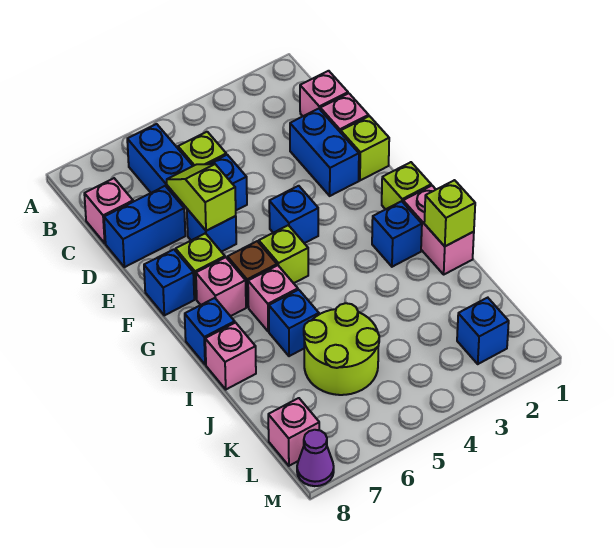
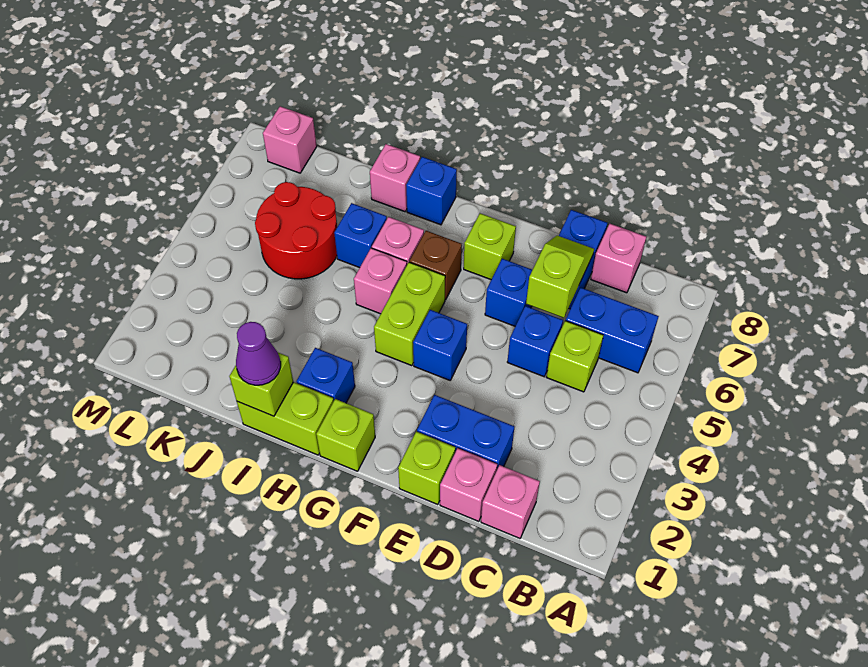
lime slope D6:E6 level 2 top E -> lime slope D6:D7 level 2 top 6
blue brick F8 level 1 -> none
lime brick G5 level 1 -> lime brick G4:G5 level 1
pink brick G7 level 1 -> pink brick H5 level 1
pink brick H1:I1 level 1 -> lime brick H1:I1 level 1
lime round brick J5:K6 level 1 -> red round brick J5:K6 level 1
blue brick L2 level 1 -> none
purple cone M8 level 1 -> purple cone I1 level 3

